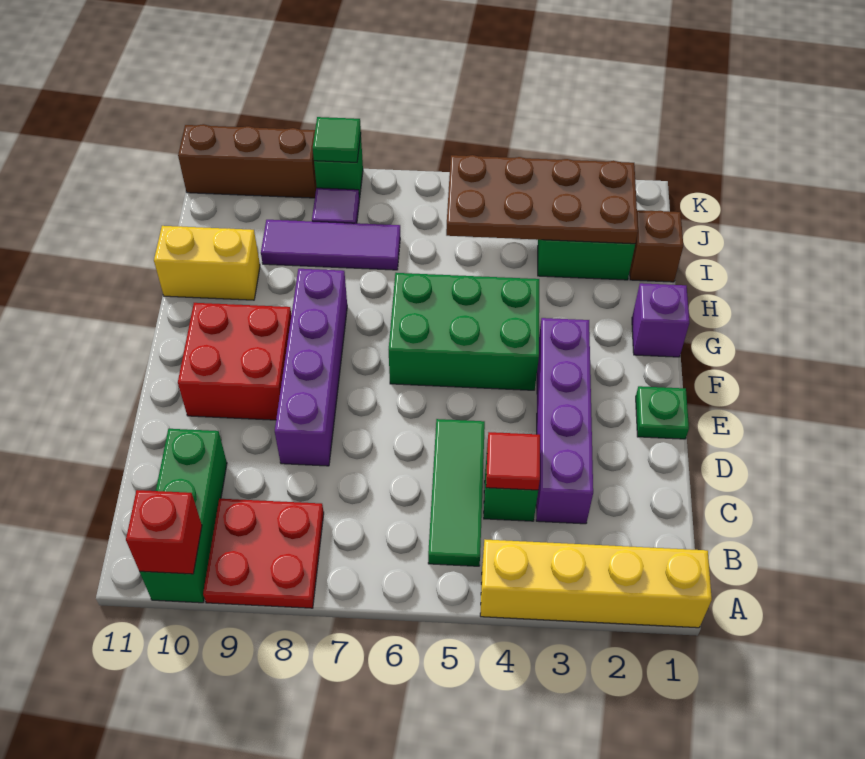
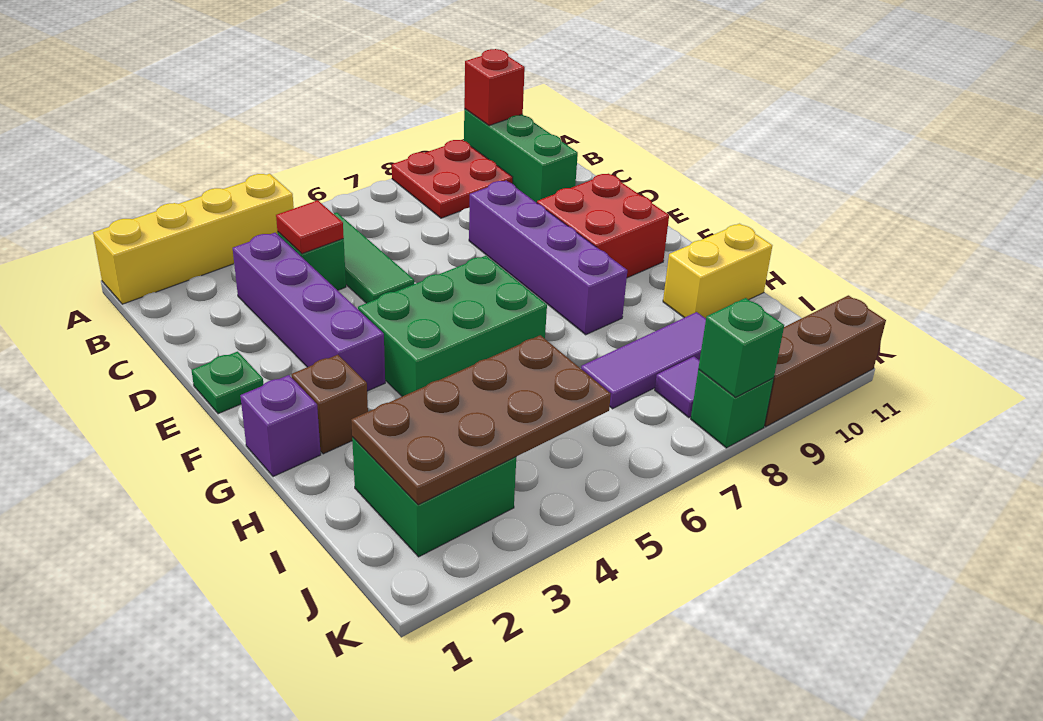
brown brick I1 level 1 -> brown brick G2 level 1
green tile K8 level 2 -> green brick K8 level 2

